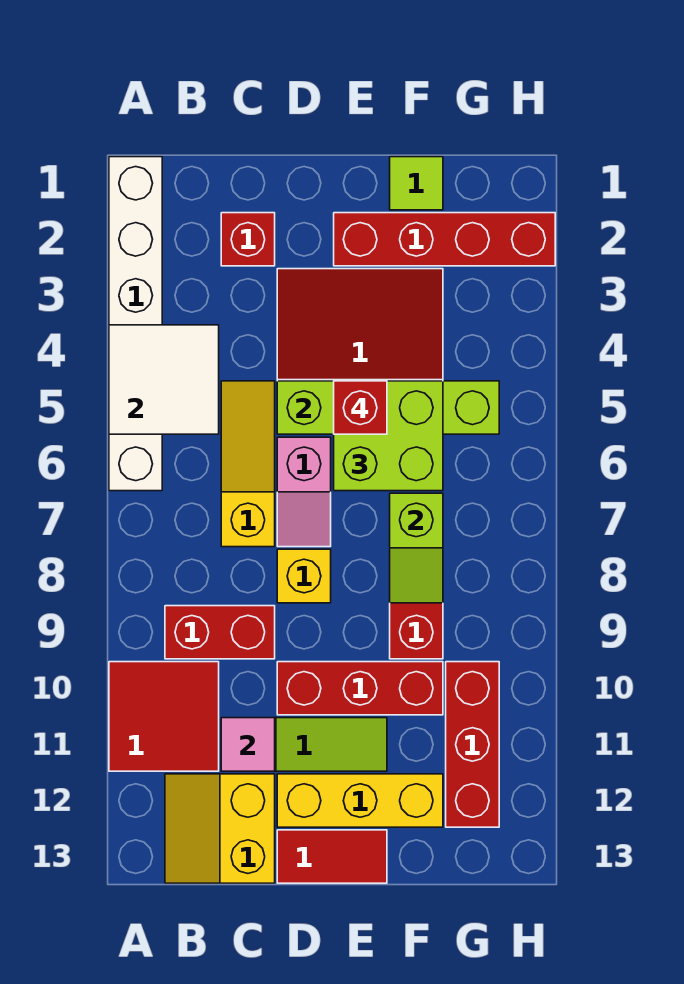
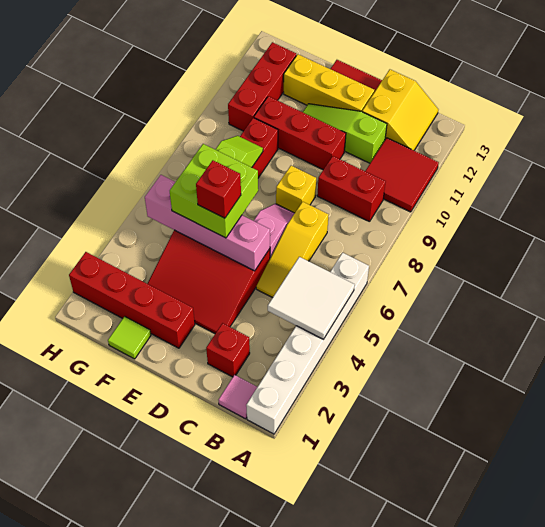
pink tile C11 level 2 -> pink tile B1 level 1
lime brick D5:G5 level 2 -> pink brick D5:G5 level 2

